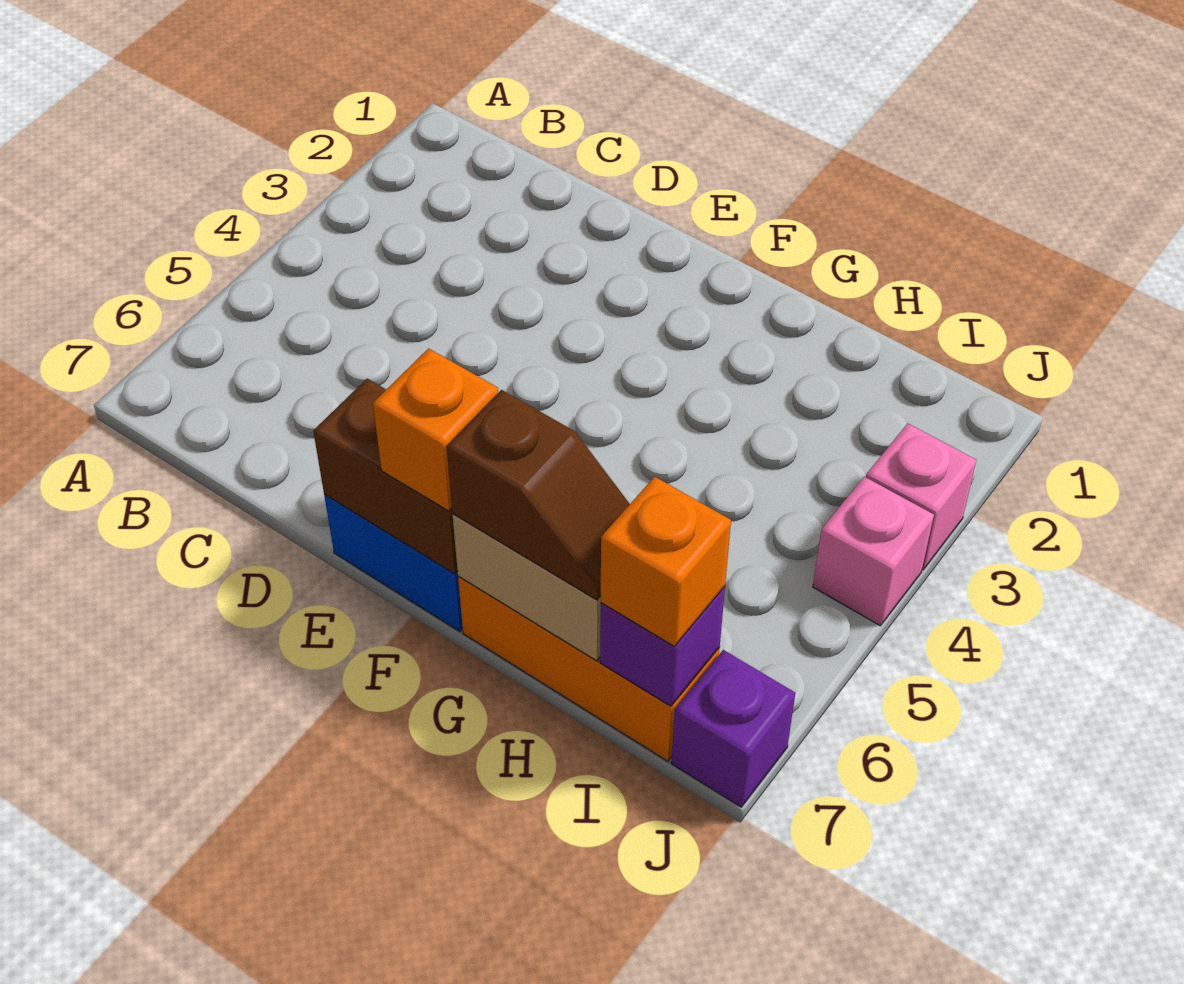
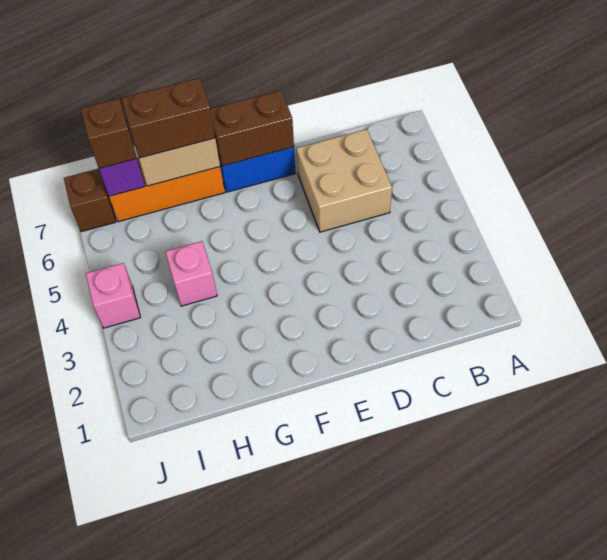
none -> tan brick C5:D6 level 1
orange brick F7 level 3 -> none
brown slope G7:H7 level 3 top G -> brown brick G7:H7 level 3
orange brick I7 level 3 -> brown brick I7 level 3
pink brick J3 level 1 -> pink brick H4 level 1
purple brick J7 level 1 -> brown brick J7 level 1

